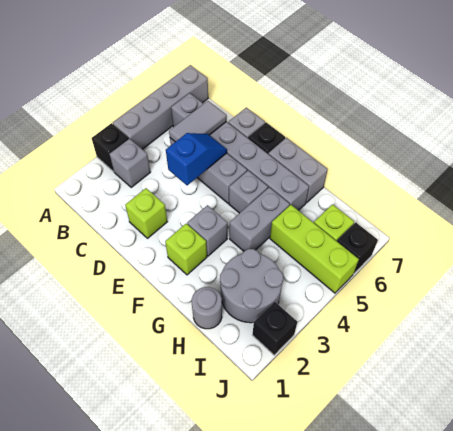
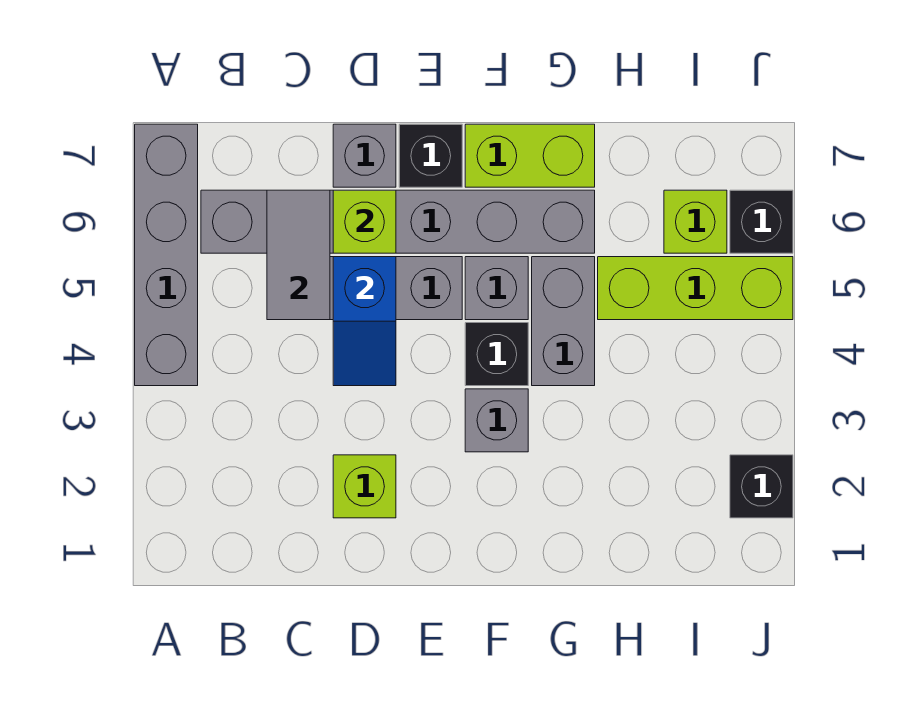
black brick A3 level 1 -> black brick F4 level 1
grey brick B3 level 1 -> none
blue slope D4:D5 level 2 top 4 -> blue slope D4:D5 level 2 top 5
lime brick F2 level 1 -> lime brick D6 level 2
grey brick F7:G7 level 1 -> lime brick F7:G7 level 1
grey round brick H1 level 1 -> none
grey round brick H2:I3 level 1 -> none

